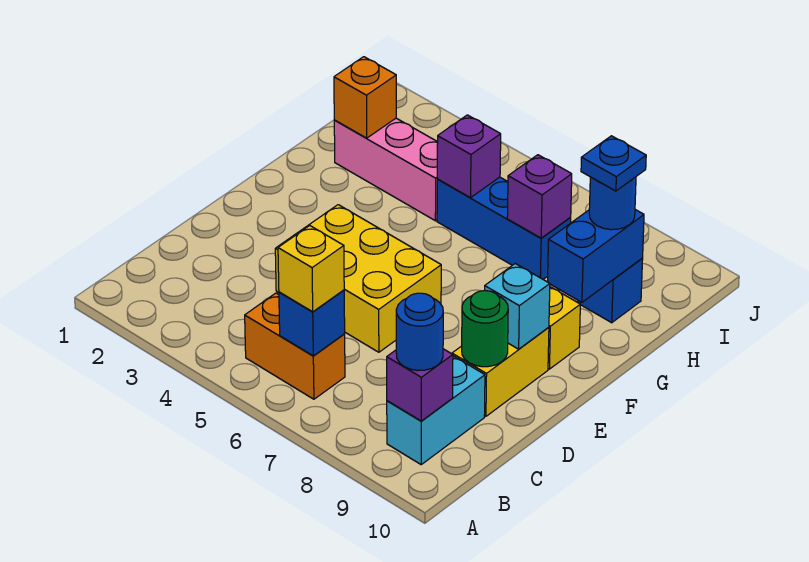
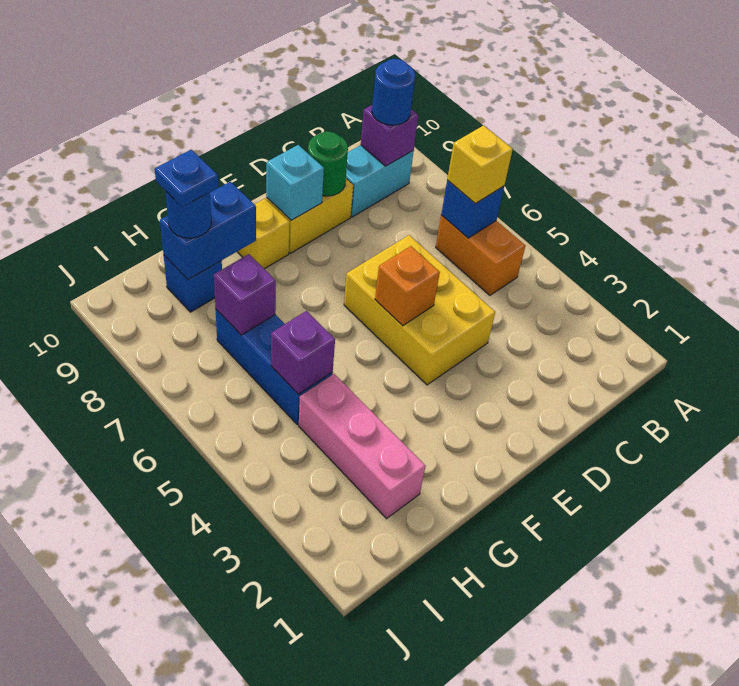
orange brick H2 level 2 -> orange brick E5 level 2

